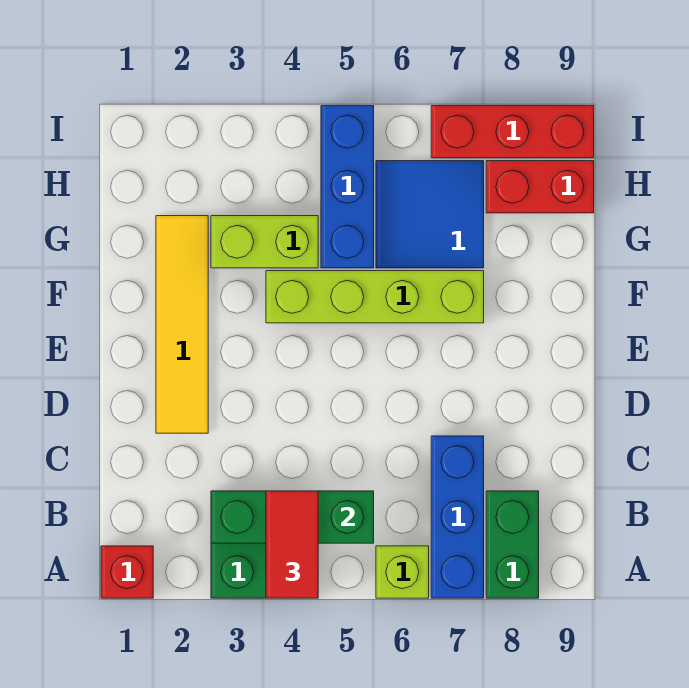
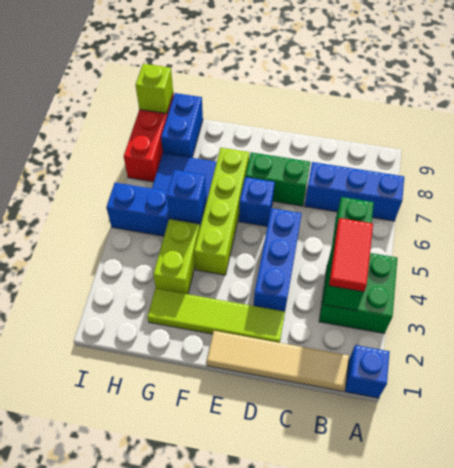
red brick A1 level 1 -> blue brick A1 level 1
red tile A4:B4 level 3 -> red tile B3:B4 level 3
lime brick A6 level 1 -> lime brick I9 level 2
green brick A8:B8 level 1 -> green brick D7:E7 level 1
none -> tan tile B1:E1 level 1
yellow tile D2:G2 level 1 -> lime tile D2:G2 level 1
none -> blue brick D3:D5 level 1
none -> blue brick E6 level 1
none -> blue brick G5 level 2
red brick H8:H9 level 1 -> blue brick H8:H9 level 1

